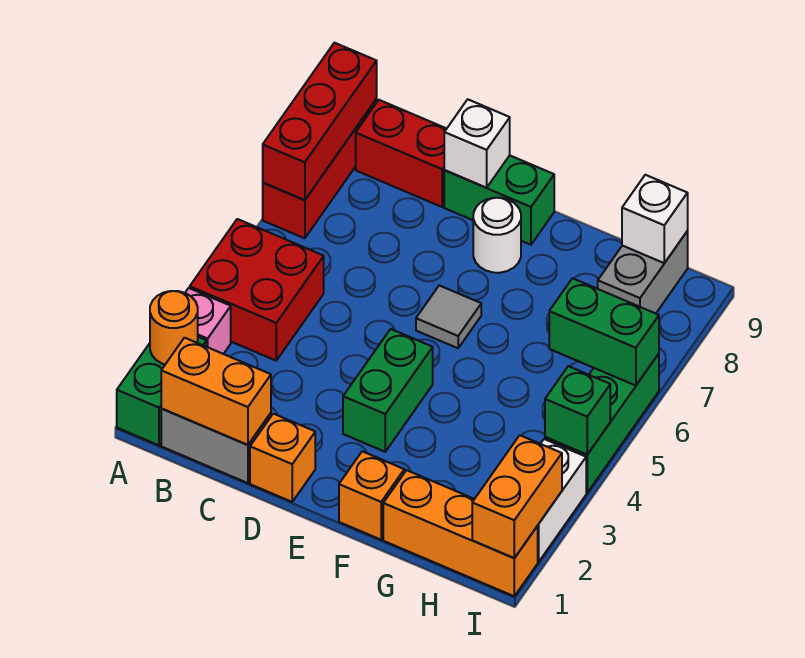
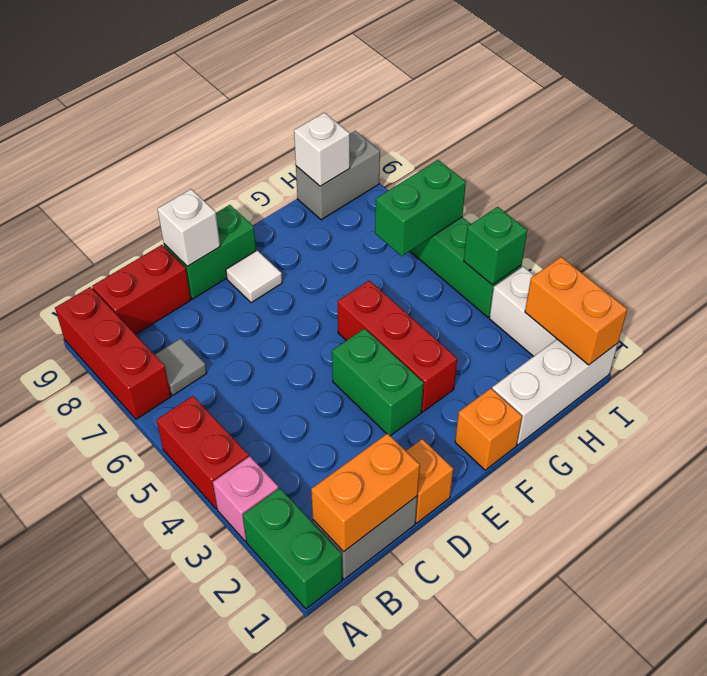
orange round brick A2 level 2 -> none
red brick A4:B5 level 1 -> red brick A4:A5 level 1
red brick A7:A9 level 2 -> red brick F3:F5 level 1
grey tile E6 level 1 -> grey tile B7 level 1
white round brick E8 level 1 -> white tile E8 level 1
orange brick G1:I1 level 1 -> white brick G1:I1 level 1
grey brick H8:H9 level 1 -> grey brick H9:I9 level 1

